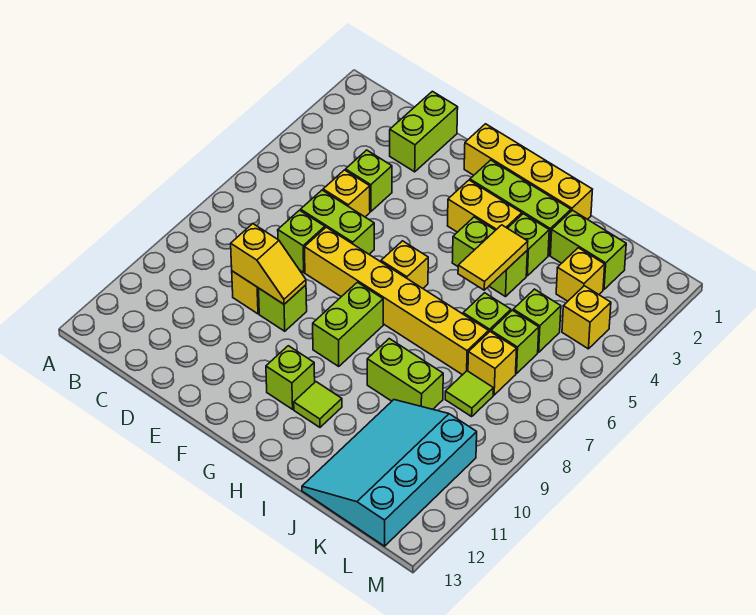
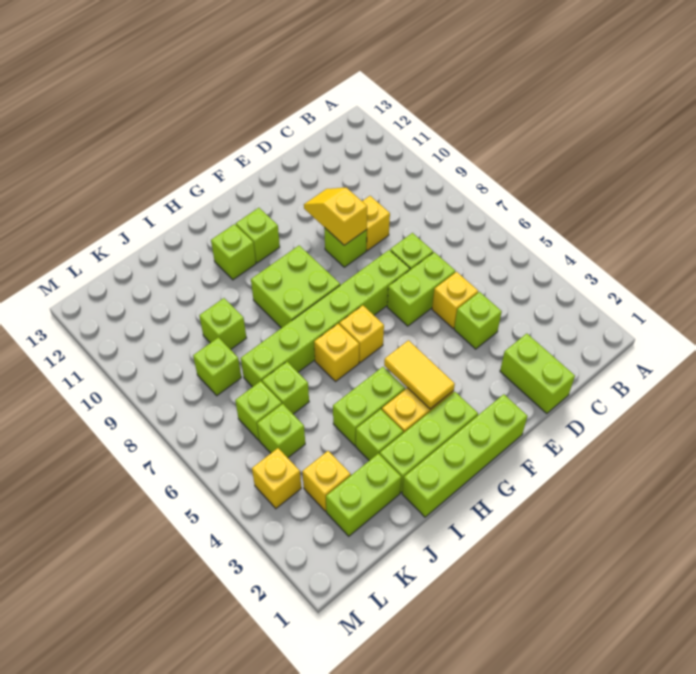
yellow slope D9:E9 level 2 top D -> yellow slope E9:E10 level 2 top 9
yellow brick E7:J7 level 1 -> lime brick E7:J7 level 1
yellow brick F1:I1 level 1 -> lime brick F1:I1 level 1
lime brick G8:G9 level 1 -> lime brick G8:H9 level 1
lime tile H11 level 1 -> lime brick H11 level 1
yellow tile I4:I5 level 2 -> yellow tile G3:G4 level 2
lime brick I9:J9 level 1 -> lime brick J9 level 1
cyan slope J10:L13 level 1 top L -> none
yellow brick K7 level 1 -> yellow brick H6 level 1
lime tile K8 level 1 -> lime brick K8 level 1

